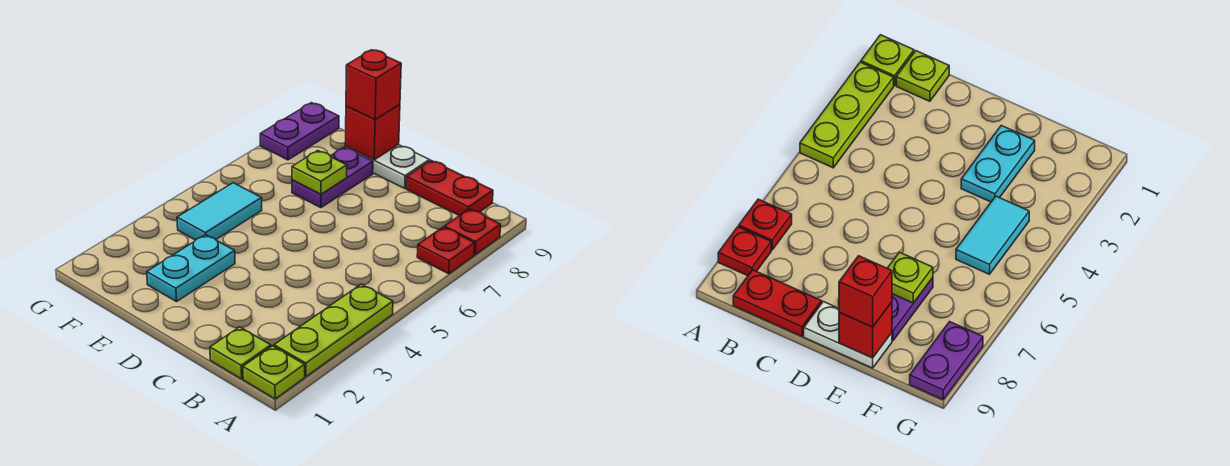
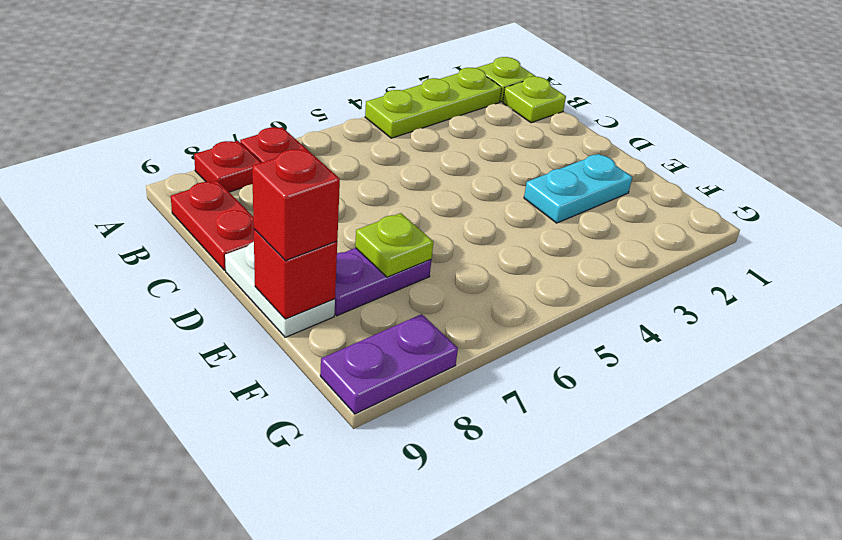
cyan tile F4:F5 level 1 -> none

